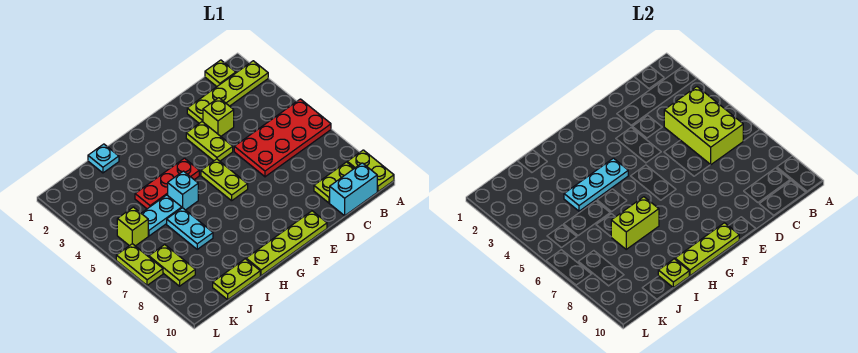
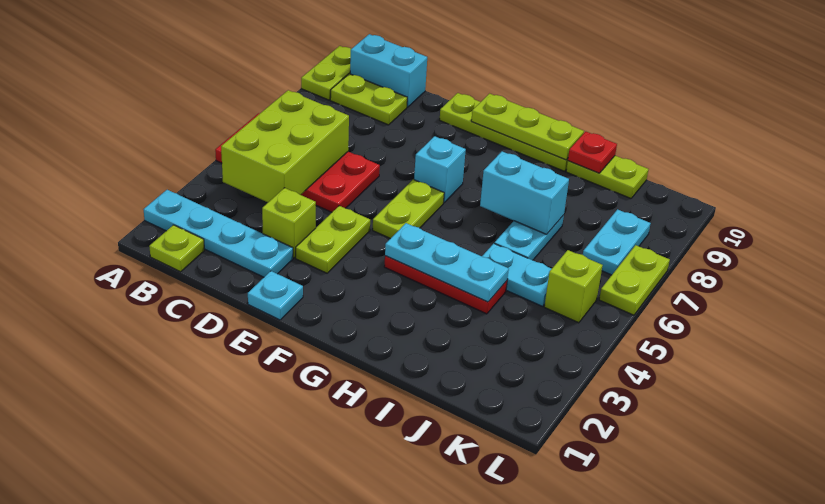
lime plate A2:D2 level 1 -> cyan plate A2:D2 level 1
cyan brick H5 level 1 -> cyan brick F7 level 1
lime brick H7:I7 level 2 -> cyan brick H7:I7 level 2
cyan plate I1 level 1 -> cyan plate E1 level 1
lime plate I10 level 2 -> red plate I10 level 2
lime plate K7:K8 level 1 -> cyan plate K7:K8 level 1

